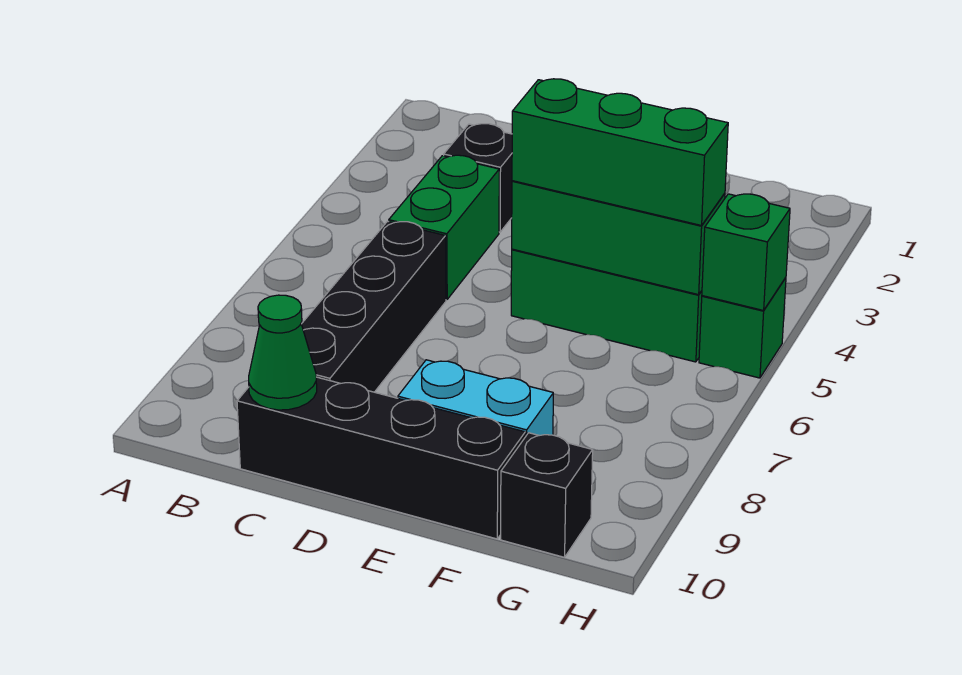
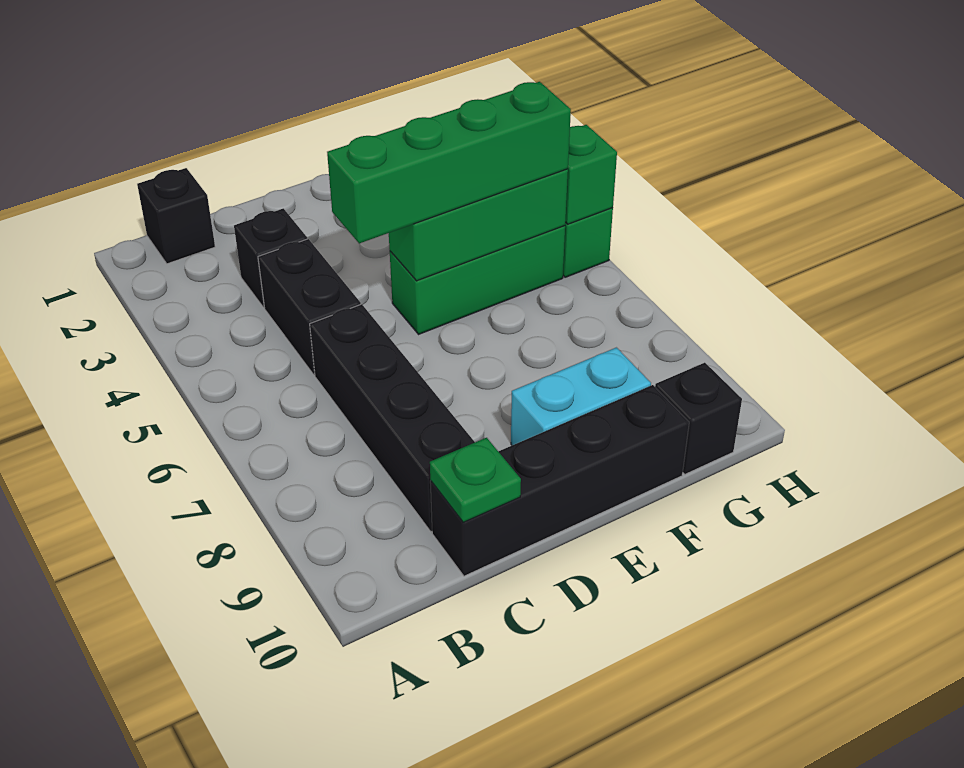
none -> black brick B1 level 1
green brick C4:C5 level 1 -> black brick C4:C5 level 1
green cone C10 level 2 -> green plate C10 level 2
green brick E5:G5 level 3 -> green brick D5:G5 level 3

